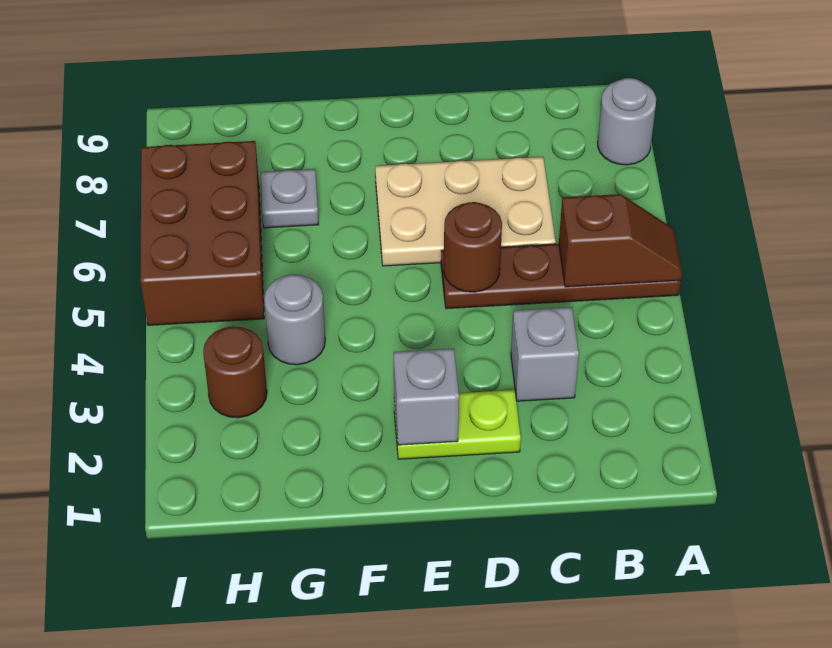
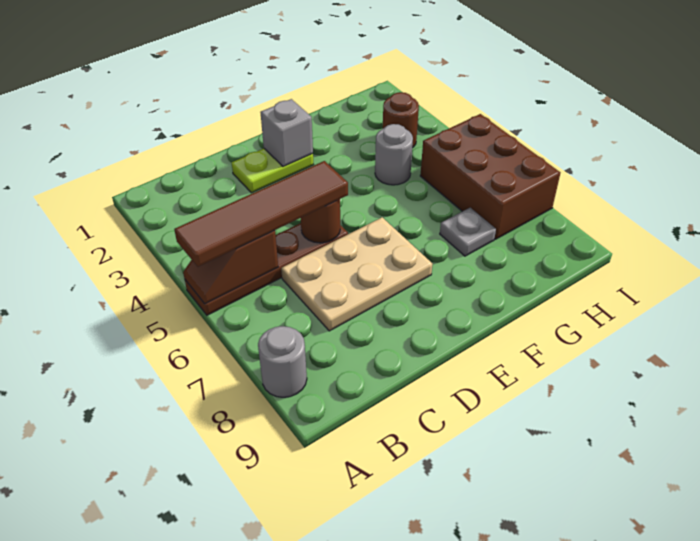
none -> brown tile A5:D5 level 3
grey brick C3 level 1 -> none

